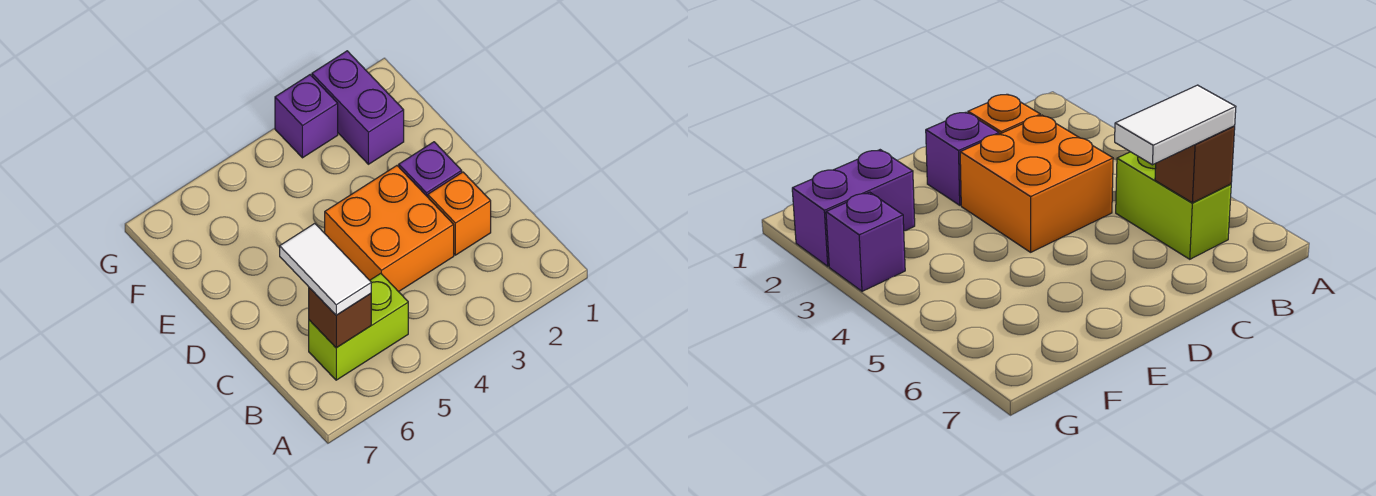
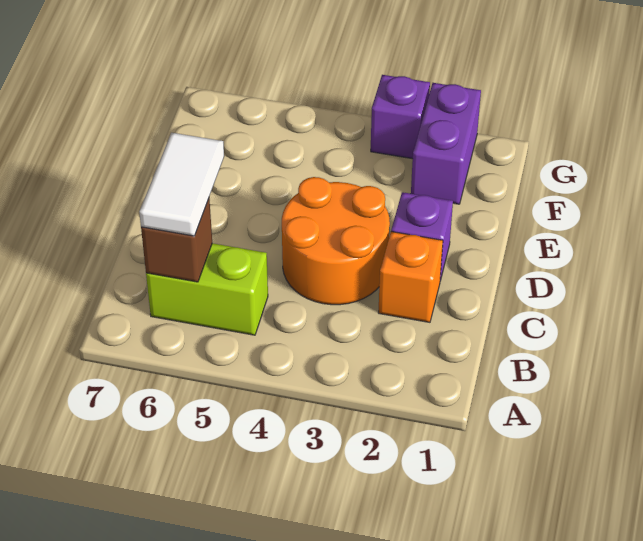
orange brick C3:D4 level 1 -> orange round brick C3:D4 level 1

